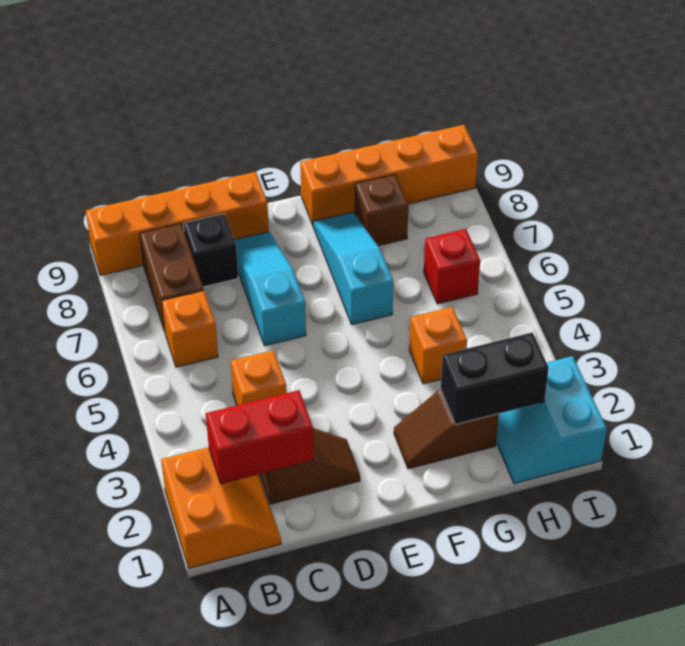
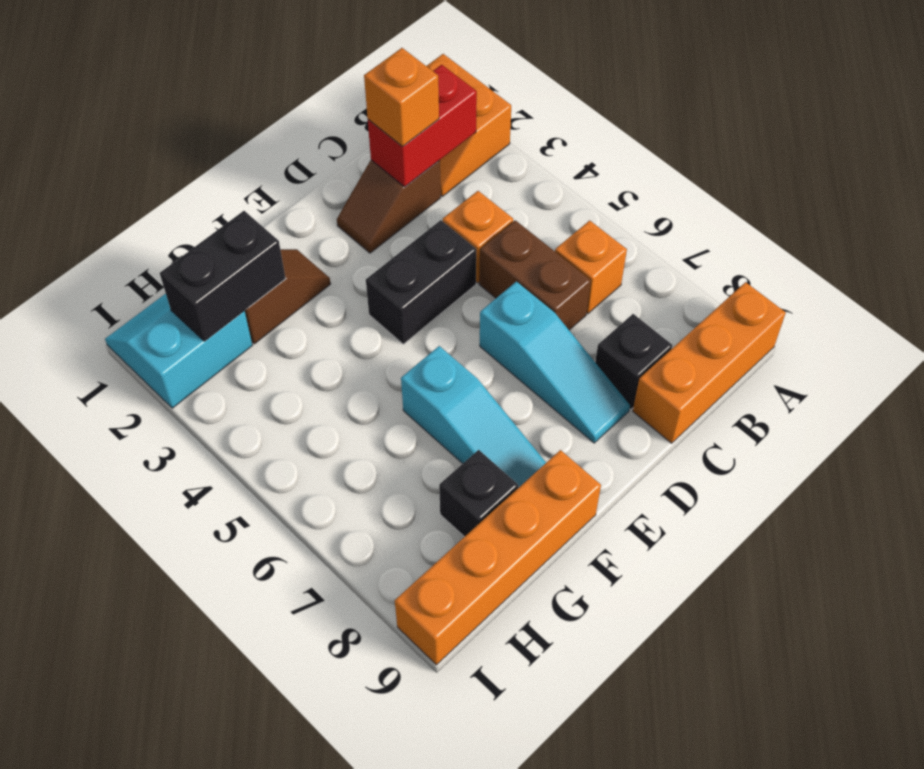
orange brick A9:D9 level 1 -> orange brick A9:C9 level 1
brown brick B7:B8 level 1 -> brown brick C5:C6 level 1
none -> black brick D4:E4 level 1
orange brick G4 level 1 -> orange brick C2 level 3
brown brick G8 level 1 -> black brick G8 level 1
cyan slope H1:I2 level 1 top I -> cyan slope H1:I2 level 1 top 2
red brick H6 level 1 -> none

